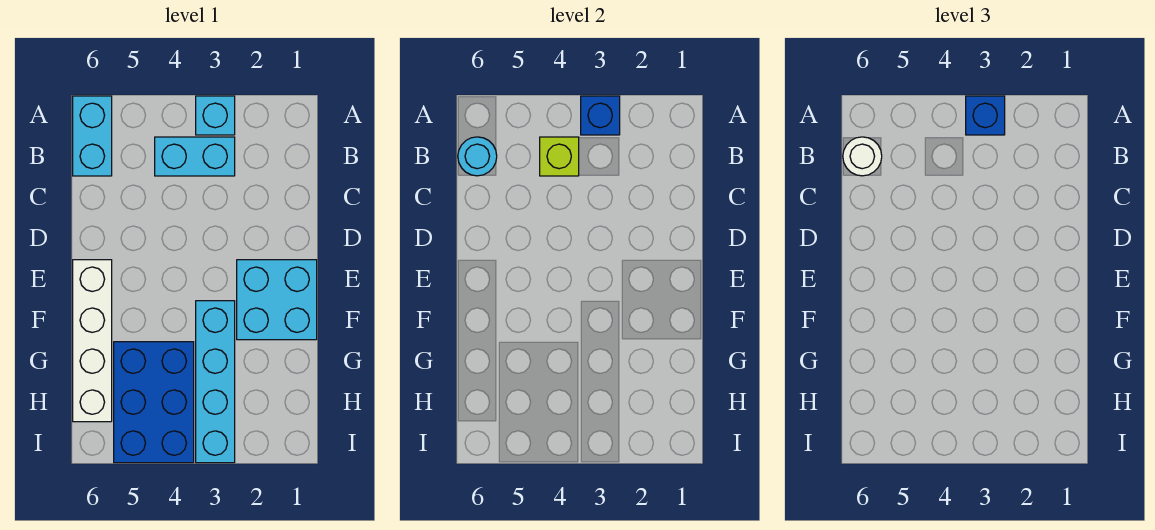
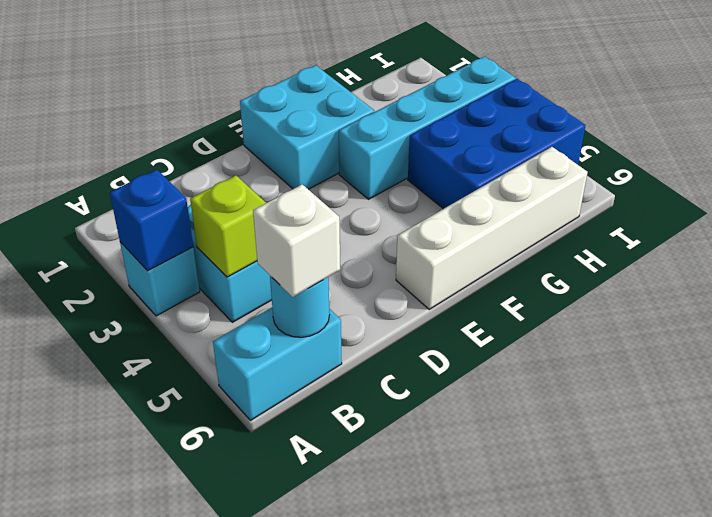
blue brick A3 level 3 -> none
white round brick B6 level 3 -> white brick B6 level 3

